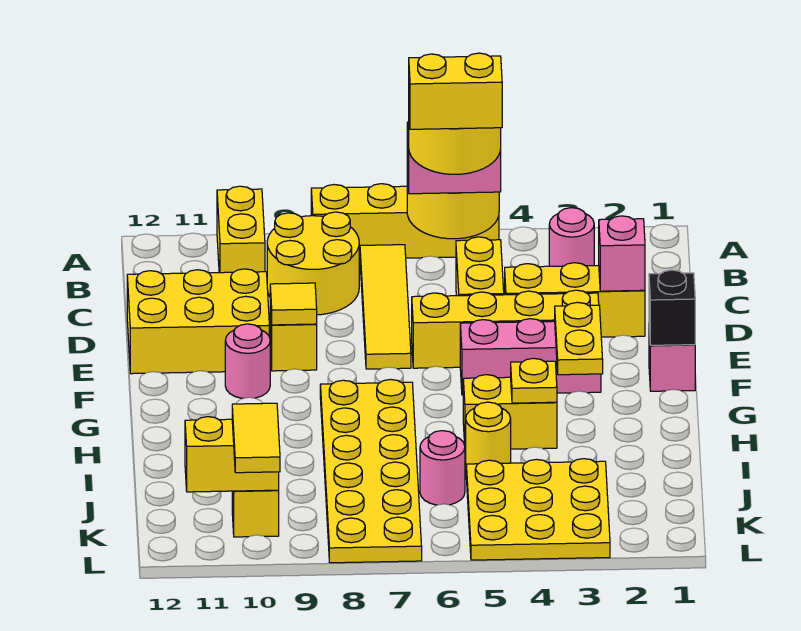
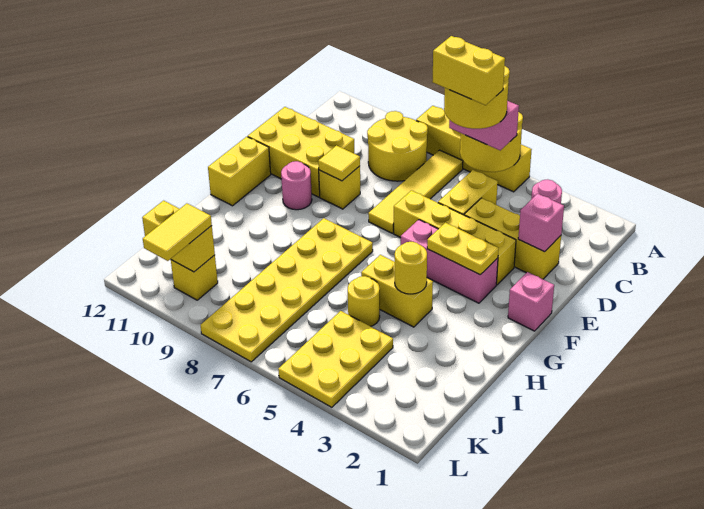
yellow brick A10:B10 level 1 -> yellow brick F12:G12 level 1
black brick F1 level 2 -> none
yellow plate F3:G3 level 2 -> yellow plate F3:F4 level 2
yellow plate H4 level 2 -> yellow round brick H4 level 2
yellow plate J3:L5 level 1 -> yellow plate J4:L5 level 1
pink round brick J6 level 1 -> none

